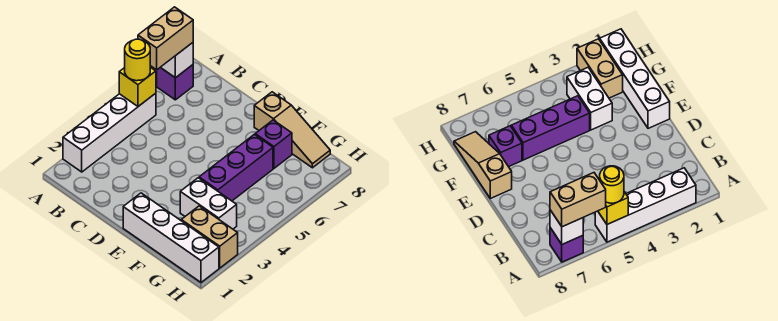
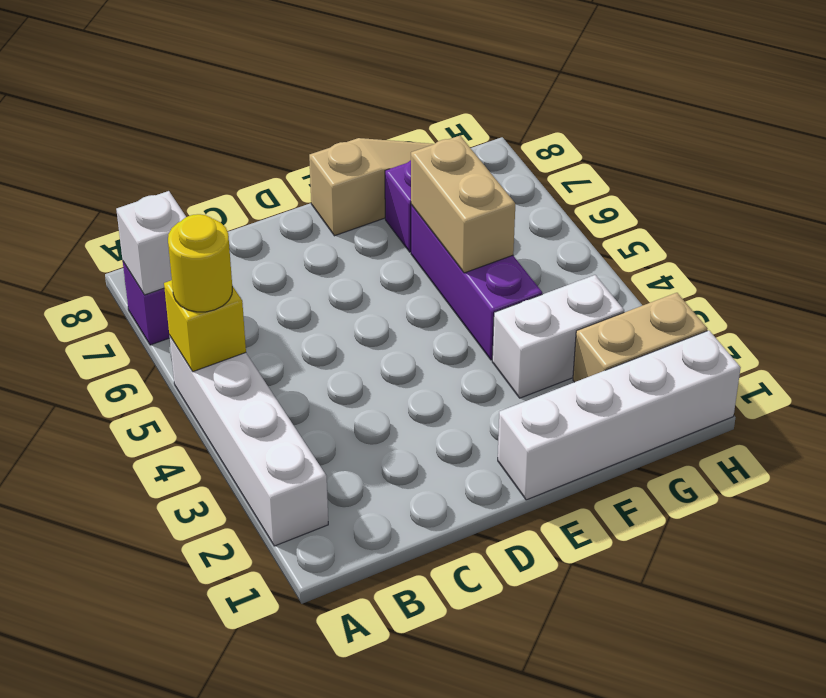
tan brick A6:A7 level 3 -> tan brick F5:F6 level 2

